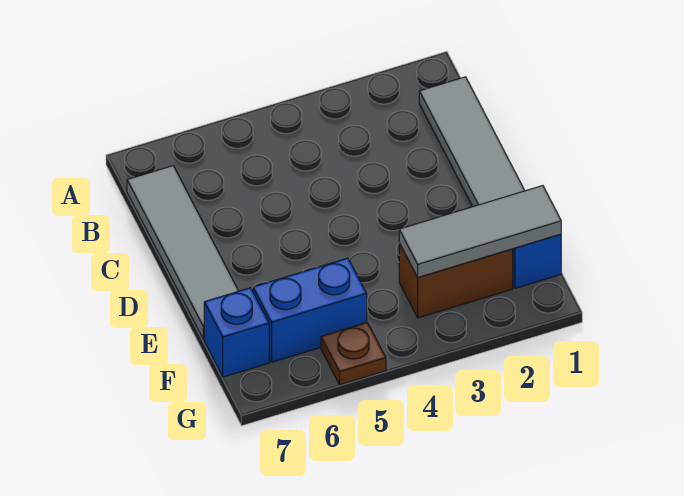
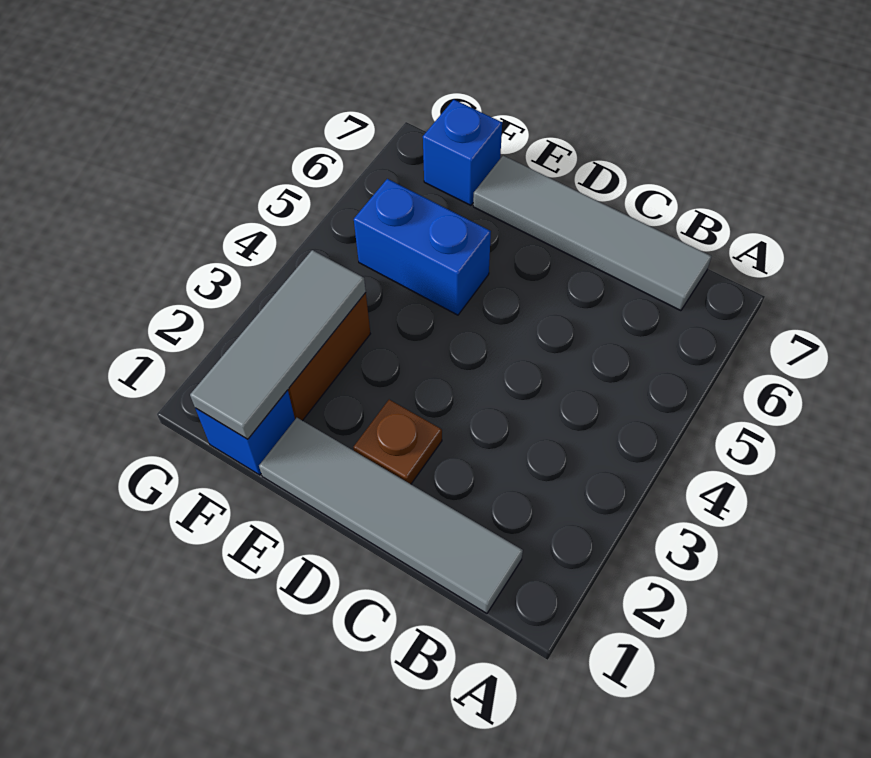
blue brick F5:F6 level 1 -> blue brick E5:F5 level 1
brown plate G5 level 1 -> brown plate D2 level 1

